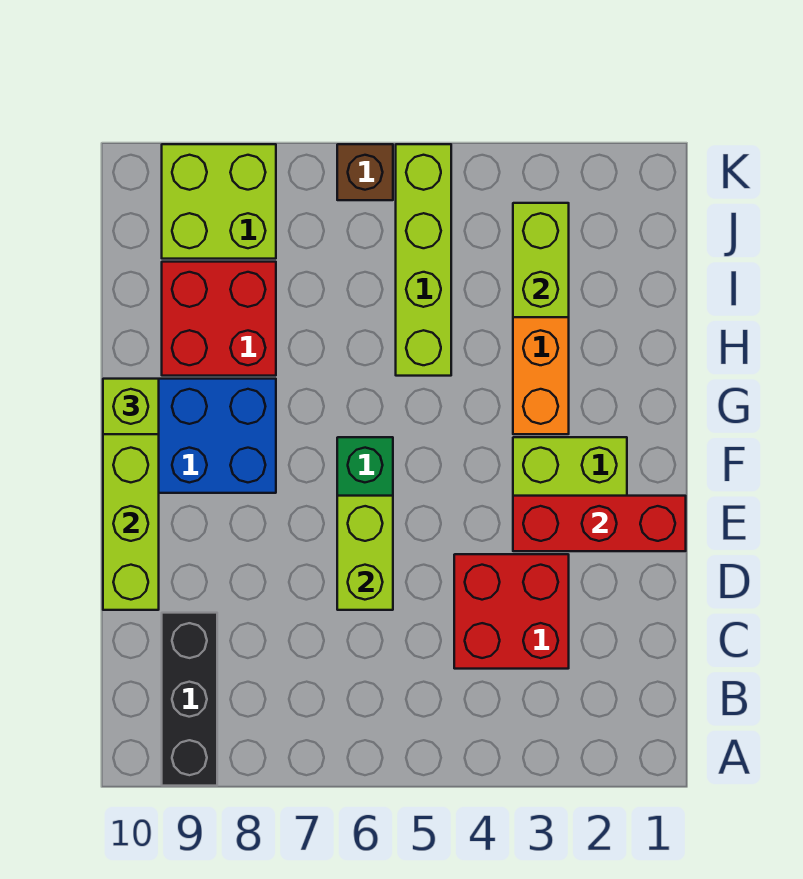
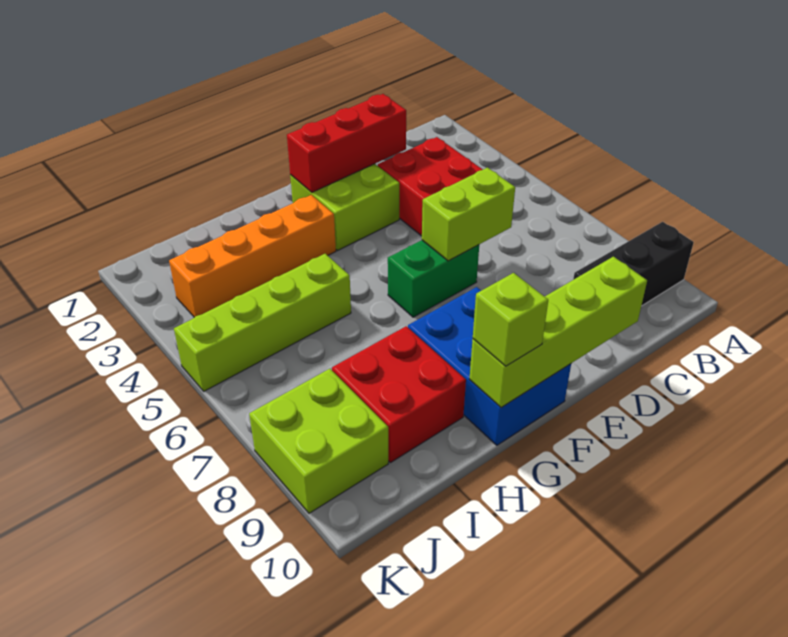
red brick E1:E3 level 2 -> red brick D2:F2 level 2
lime brick I3:J3 level 2 -> none
brown brick K6 level 1 -> none

